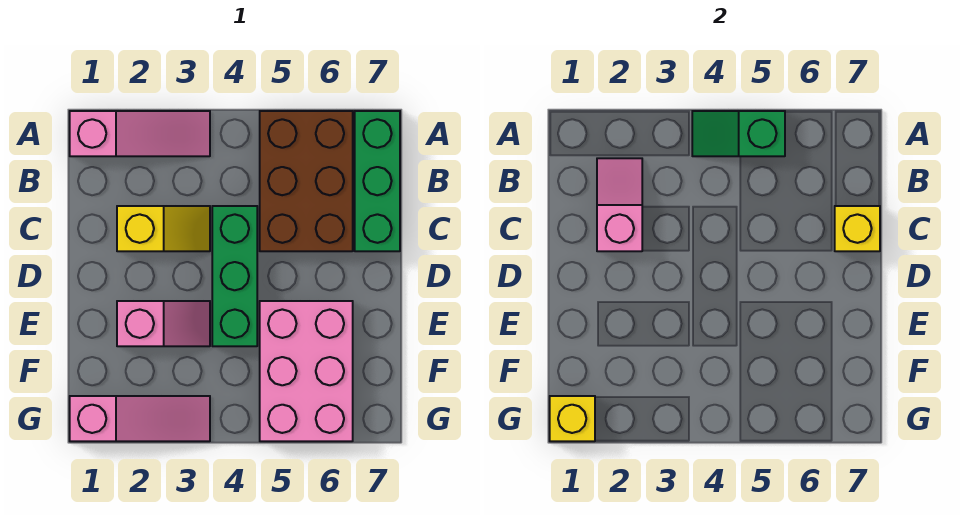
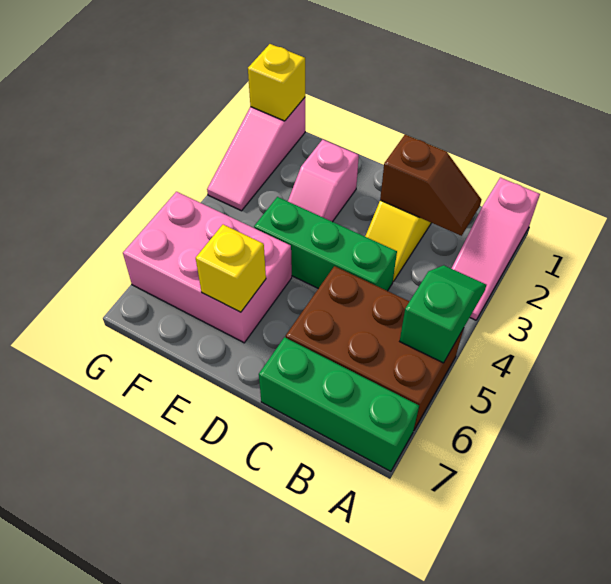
pink slope B2:C2 level 2 top C -> brown slope B2:C2 level 2 top C
yellow brick C7 level 2 -> yellow brick E6 level 2

